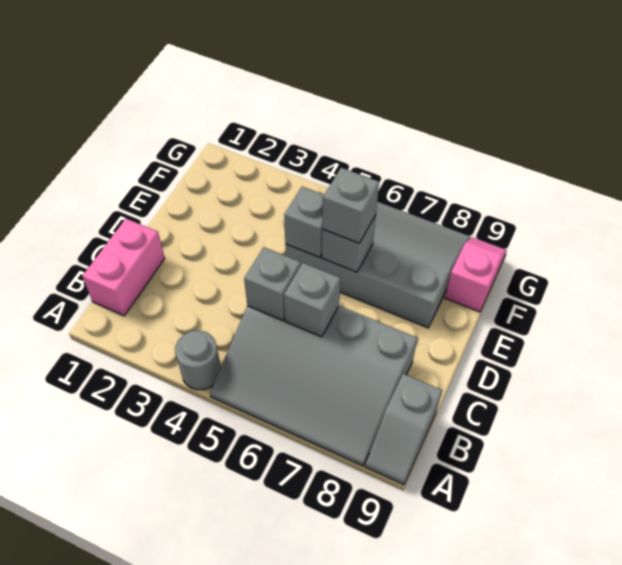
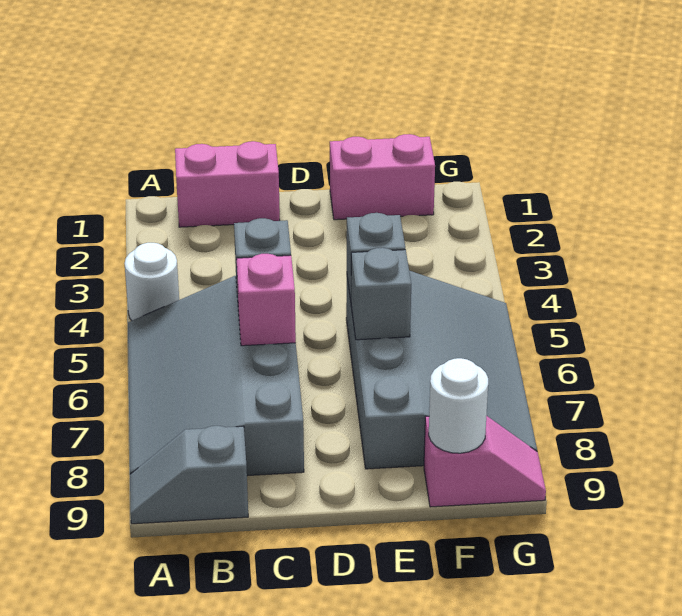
grey round brick A4 level 1 -> white round brick A4 level 1
grey brick C6 level 2 -> pink brick C6 level 2
none -> pink brick E1:F1 level 1
grey brick E6 level 3 -> none
none -> white round brick F9 level 2

